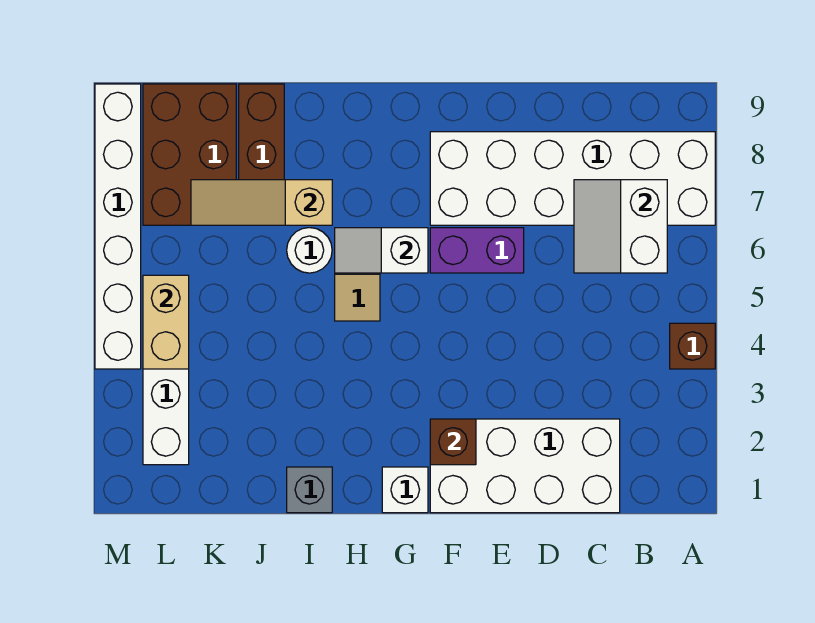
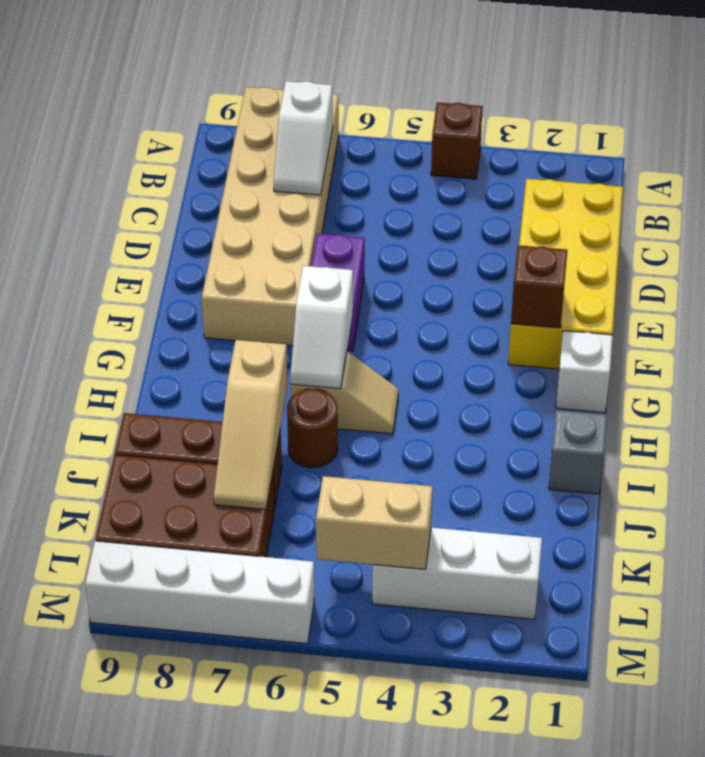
white brick A7:F8 level 1 -> tan brick A7:F8 level 1
white slope B6:C7 level 2 top B -> white slope B7:C7 level 2 top B
white brick C1:F2 level 1 -> yellow brick C1:F2 level 1
white round brick I6 level 1 -> brown round brick I6 level 1
white brick M4:M9 level 1 -> white brick M6:M9 level 1

